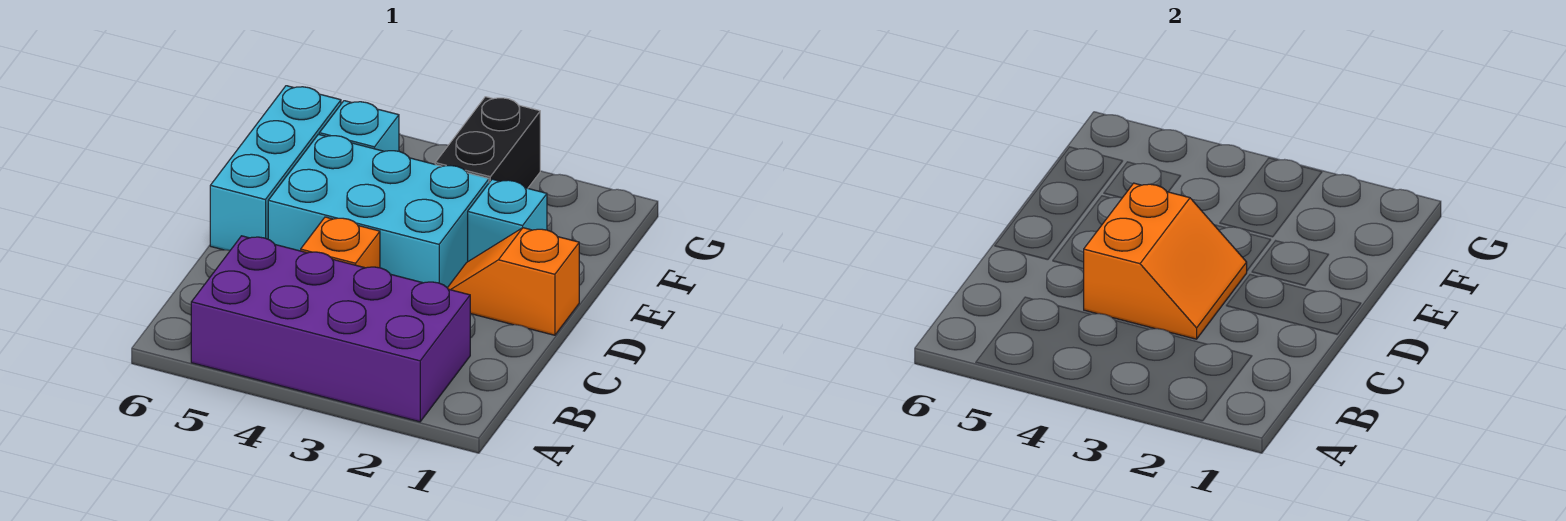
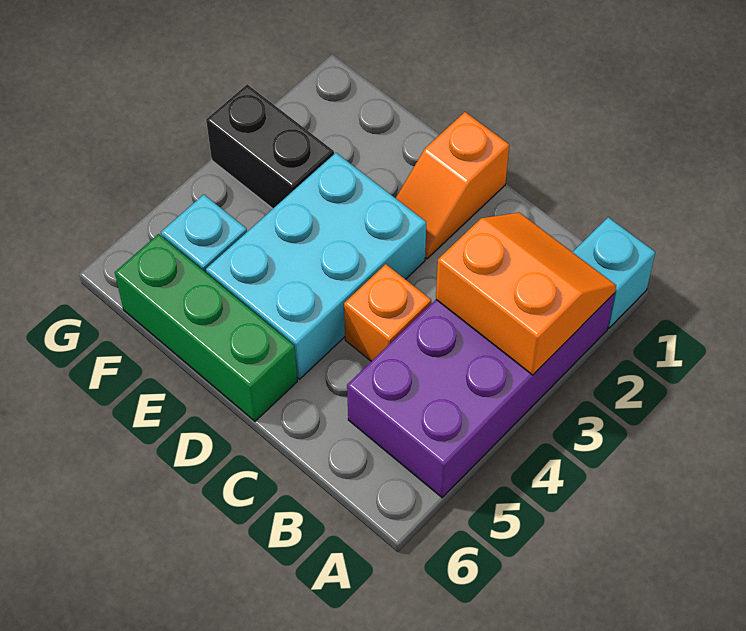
orange slope C3:D4 level 2 top 4 -> orange slope A2:B3 level 2 top 3
cyan brick D6:F6 level 1 -> green brick D6:F6 level 1
cyan brick E2 level 1 -> cyan brick A1 level 1

